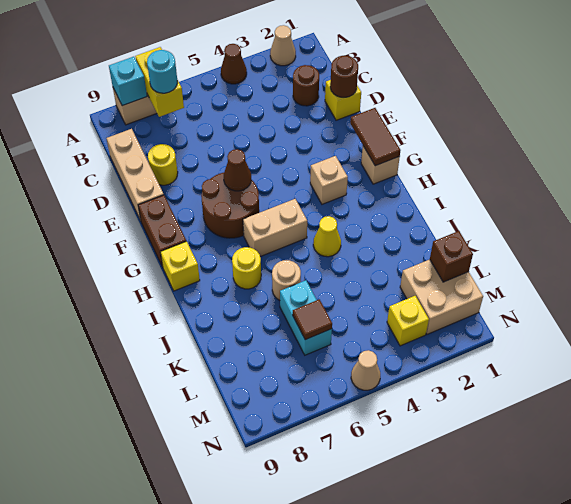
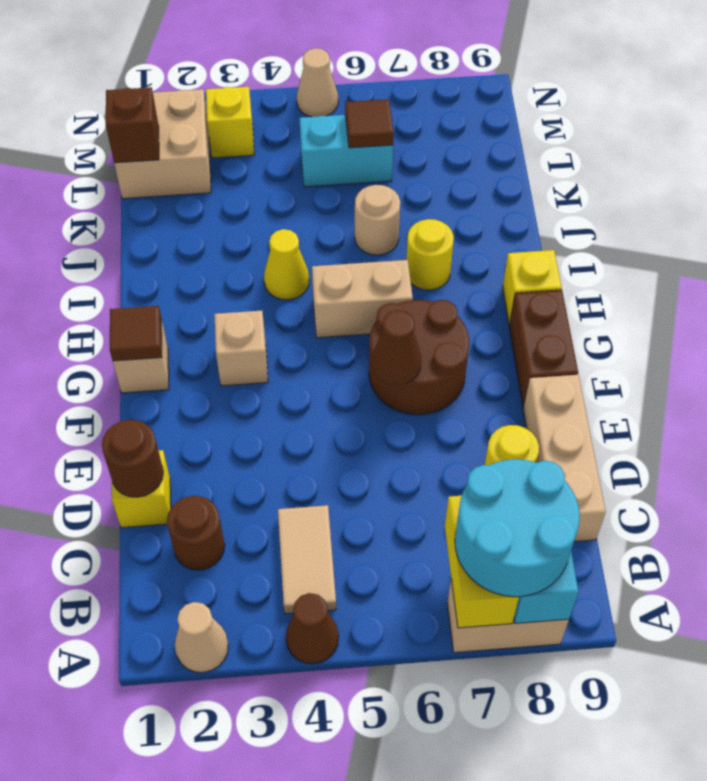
none -> tan tile B4:C4 level 1
cyan round brick B7 level 3 -> cyan round brick A7:B8 level 3
brown tile F1:G1 level 2 -> brown tile G1 level 2
cyan brick K6:L6 level 1 -> cyan brick L5:L6 level 1

